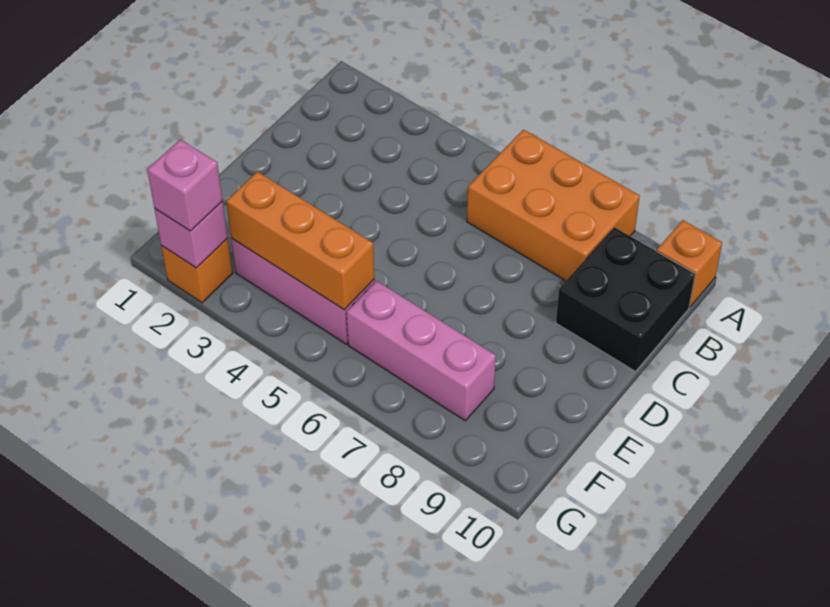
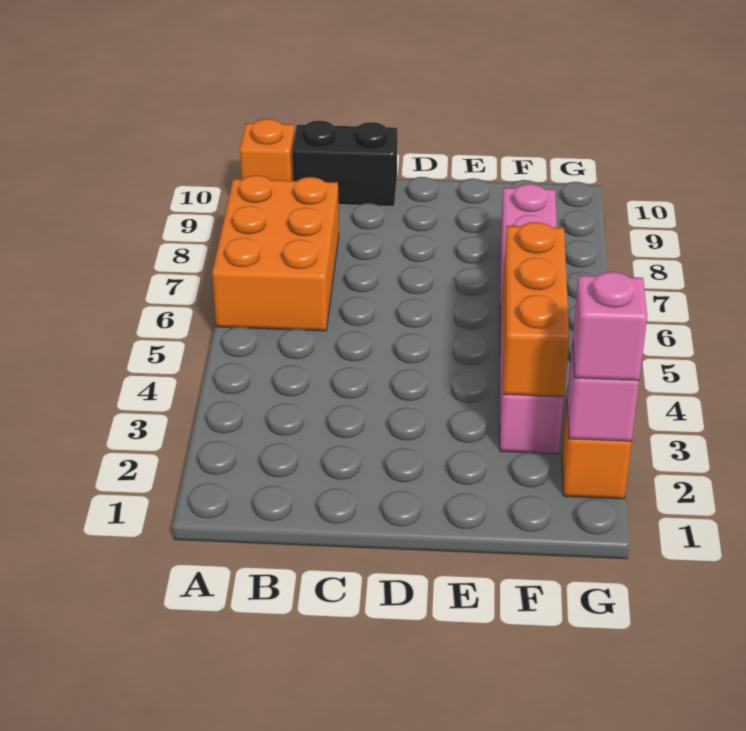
black brick B9:C10 level 1 -> black brick B10:C10 level 1

